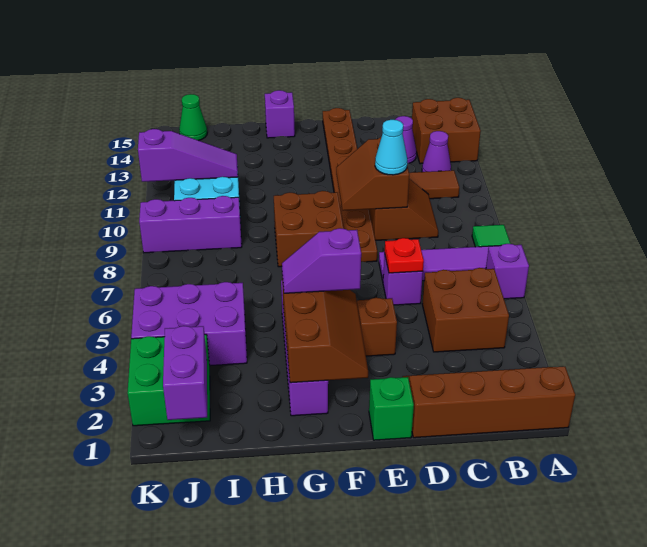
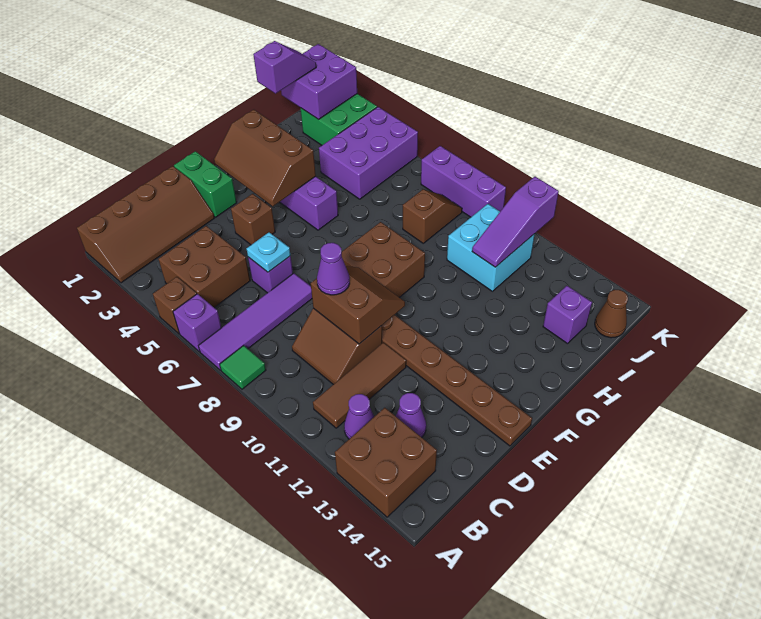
none -> brown brick A5 level 1
red plate D6 level 2 -> cyan plate D6 level 2
cyan cone D9 level 3 -> purple cone D9 level 3
green brick E1 level 1 -> green brick E1:E2 level 1
purple slope F4:G4 level 3 top F -> purple slope I1:J1 level 3 top I
purple brick G15 level 1 -> purple brick I14 level 1
none -> brown slope I8:J8 level 1 top I
purple brick I9:K9 level 1 -> purple brick K7:K9 level 1
purple brick J1:J2 level 2 -> purple brick J1:K2 level 2
green cone J15 level 1 -> brown cone J15 level 1

